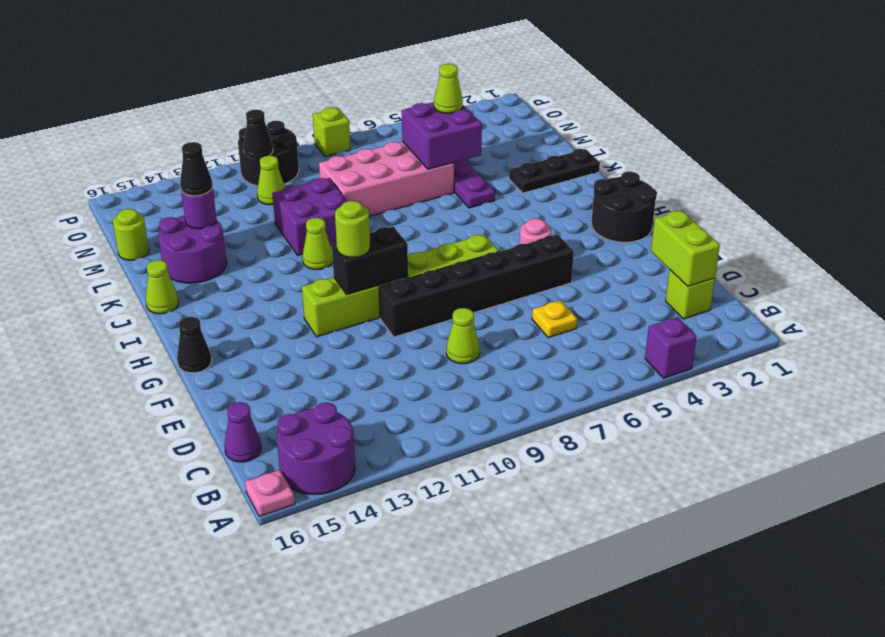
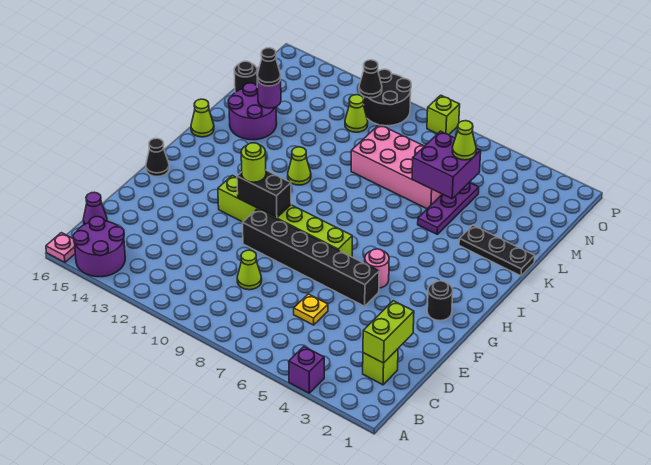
black round brick G1:H2 level 1 -> black round brick G2 level 1
purple brick K10:L11 level 1 -> none
lime round brick M16 level 1 -> black round brick M16 level 1

